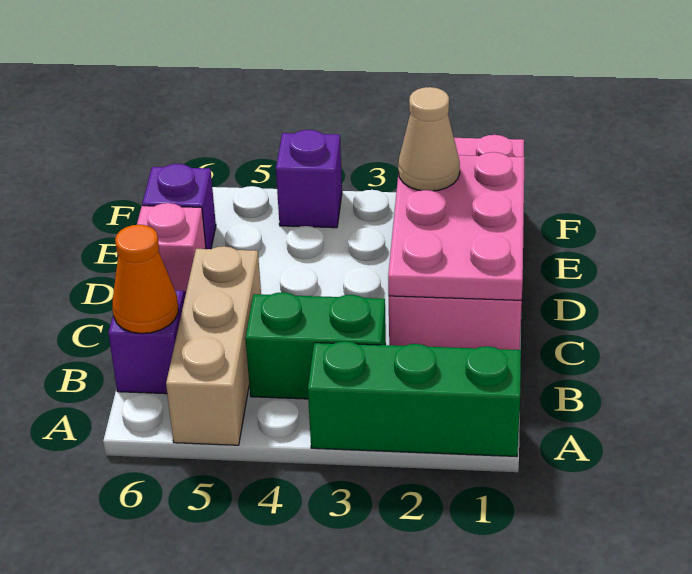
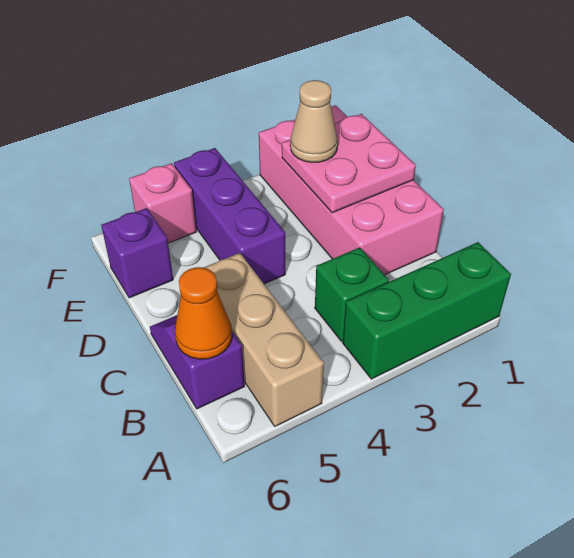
green brick B3:B4 level 1 -> green brick B3 level 1
pink plate C1:E2 level 2 -> pink plate D1:E2 level 2
pink brick D6 level 1 -> pink brick F5 level 1
purple brick F4 level 1 -> purple brick D4:F4 level 1

